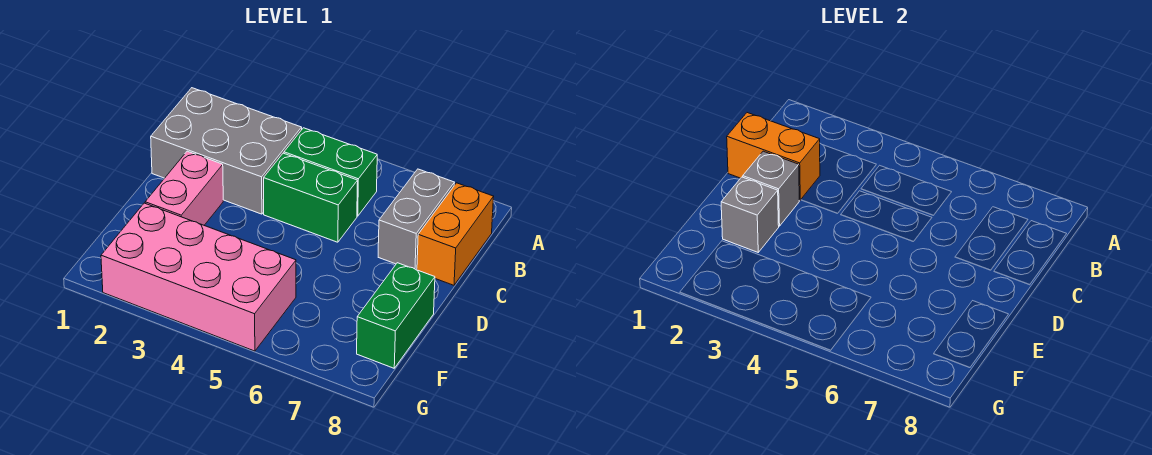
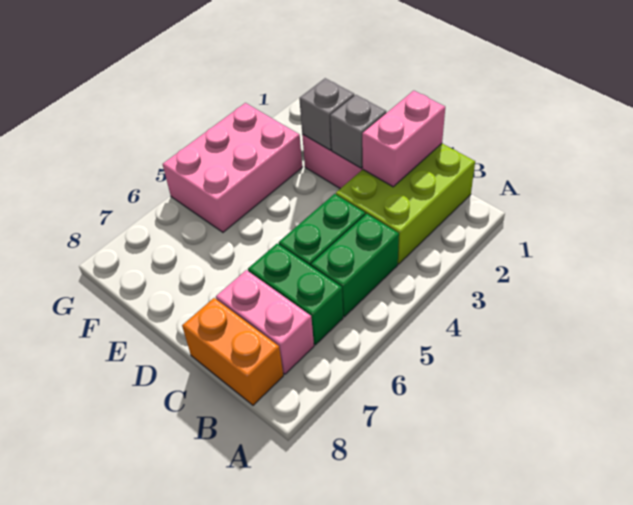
grey brick B1:C3 level 1 -> lime brick B1:C3 level 1
grey brick B7:C7 level 1 -> pink brick B7:C7 level 1
orange brick C1:C2 level 2 -> pink brick C1:C2 level 2
green brick E8:F8 level 1 -> green brick B6:C6 level 1
pink brick F2:G5 level 1 -> pink brick F3:G5 level 1

